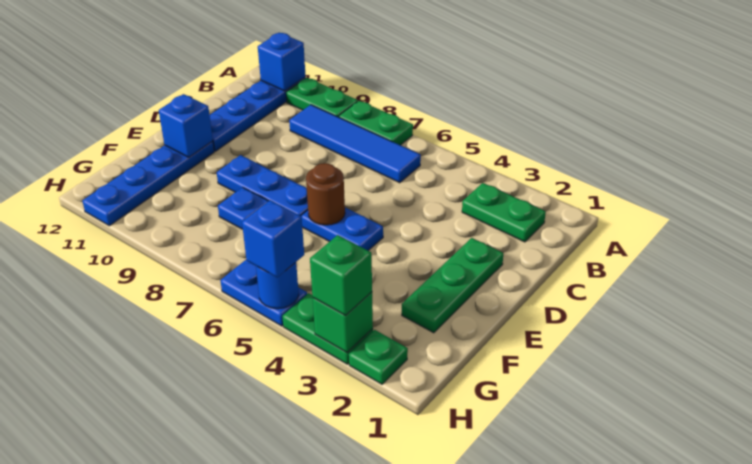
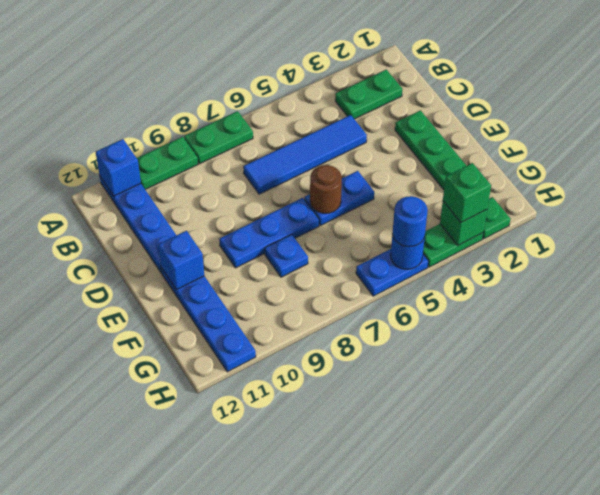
blue tile B6:B9 level 1 -> blue tile C4:C7 level 1
blue brick H5 level 3 -> blue round brick H5 level 3

